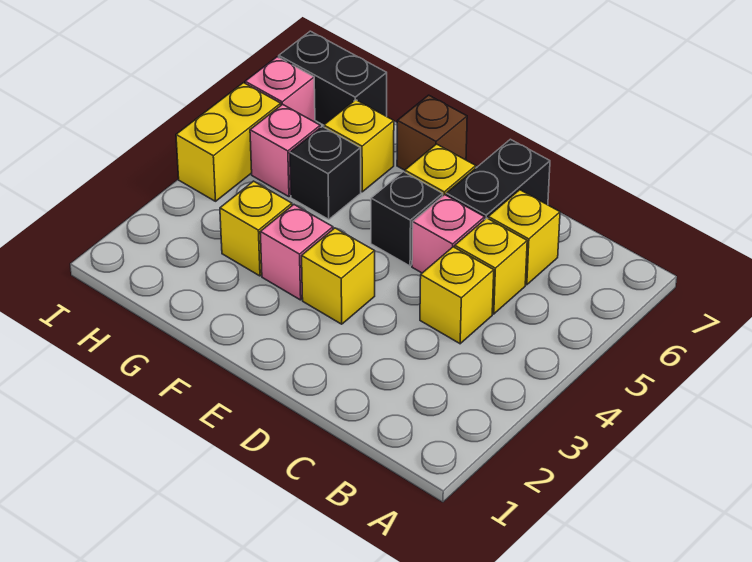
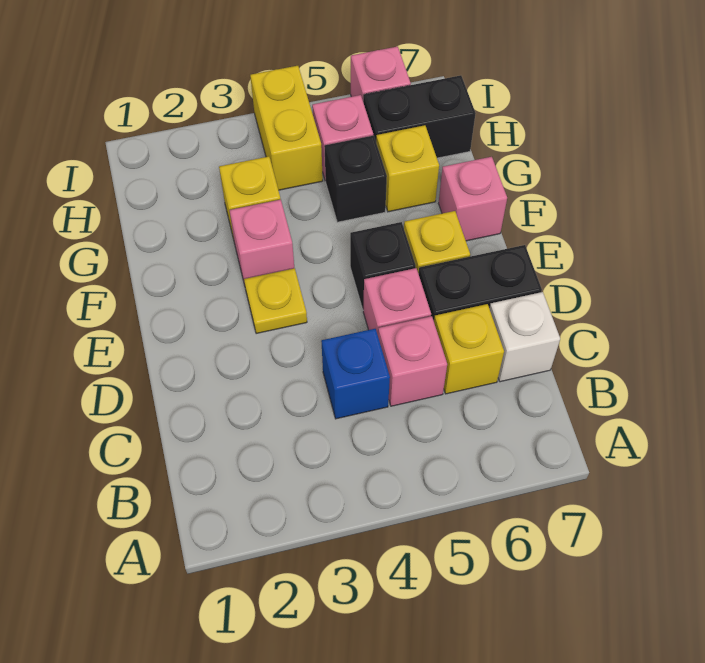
yellow brick C4 level 1 -> blue brick C4 level 1
yellow brick C5 level 1 -> pink brick C5 level 1
none -> white brick C7 level 1
yellow brick E3 level 1 -> yellow plate E3 level 1
brown brick F7 level 1 -> pink brick F7 level 1
black brick H7:I7 level 1 -> black brick H6:H7 level 1
yellow brick I4:I5 level 1 -> yellow brick H4:I4 level 1

